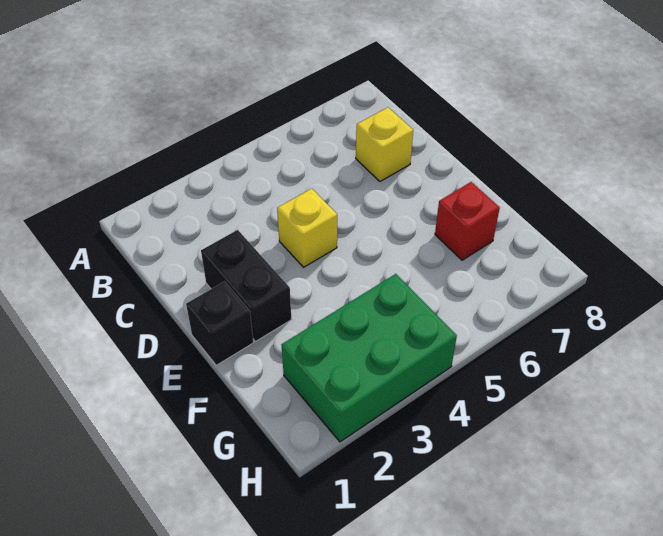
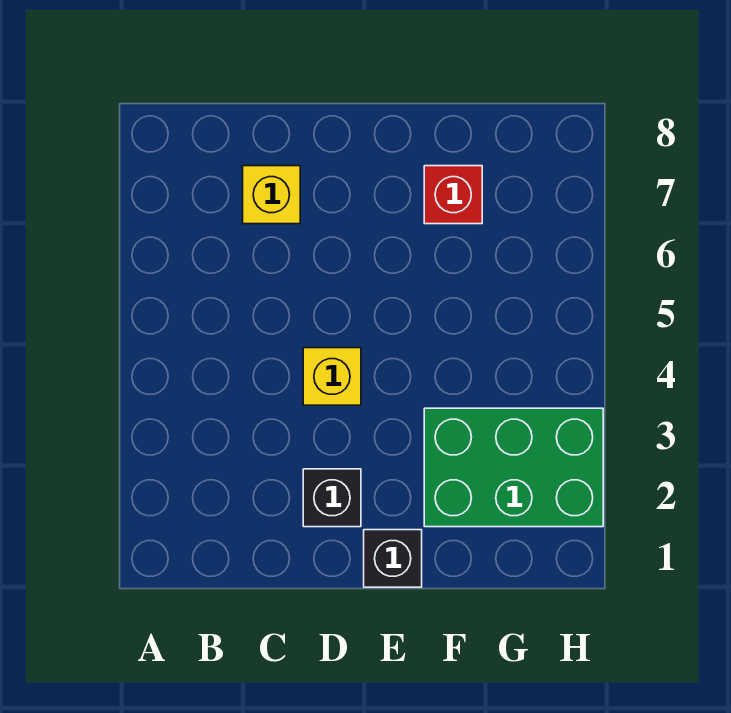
black brick D2:E2 level 1 -> black brick D2 level 1
green brick G2:H4 level 1 -> green brick F2:H3 level 1

